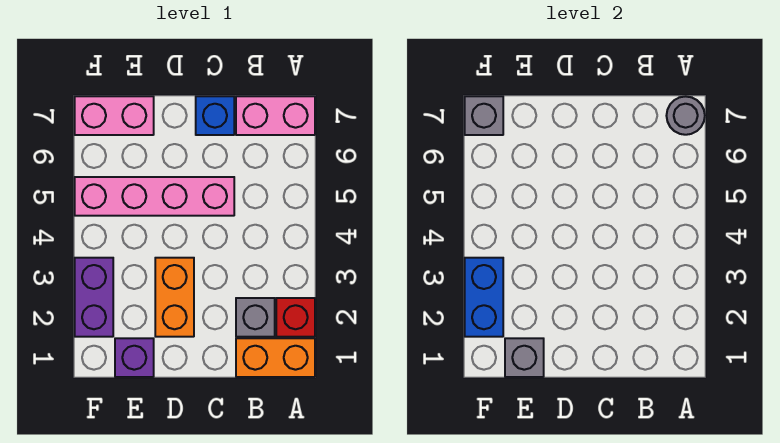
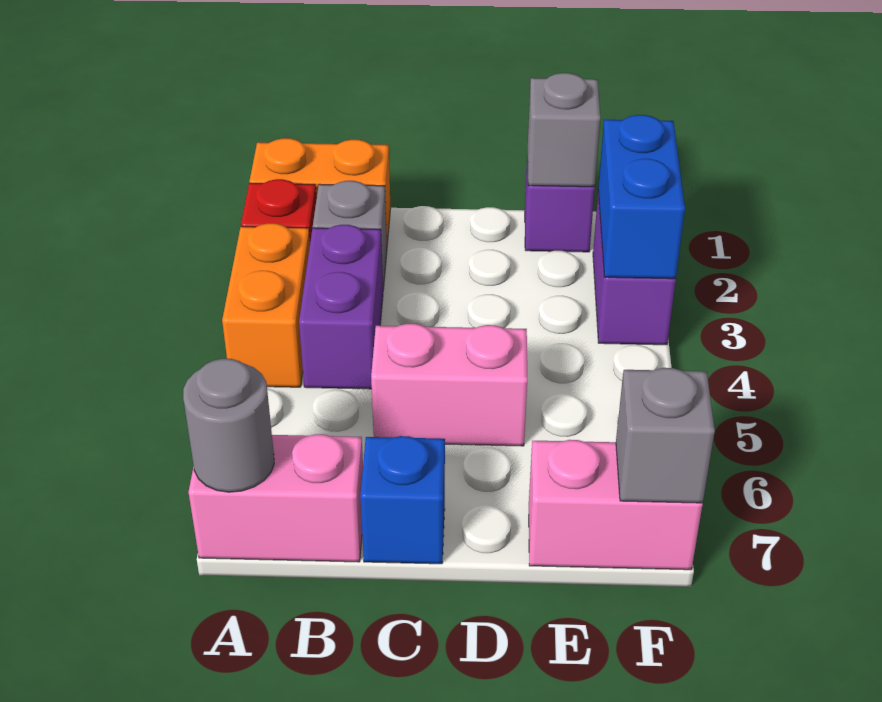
none -> purple brick B3:B4 level 1
pink brick C5:F5 level 1 -> pink brick C5:D5 level 1
orange brick D2:D3 level 1 -> orange brick A3:A4 level 1

